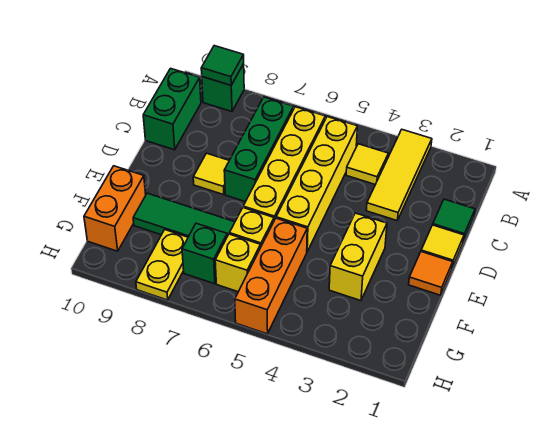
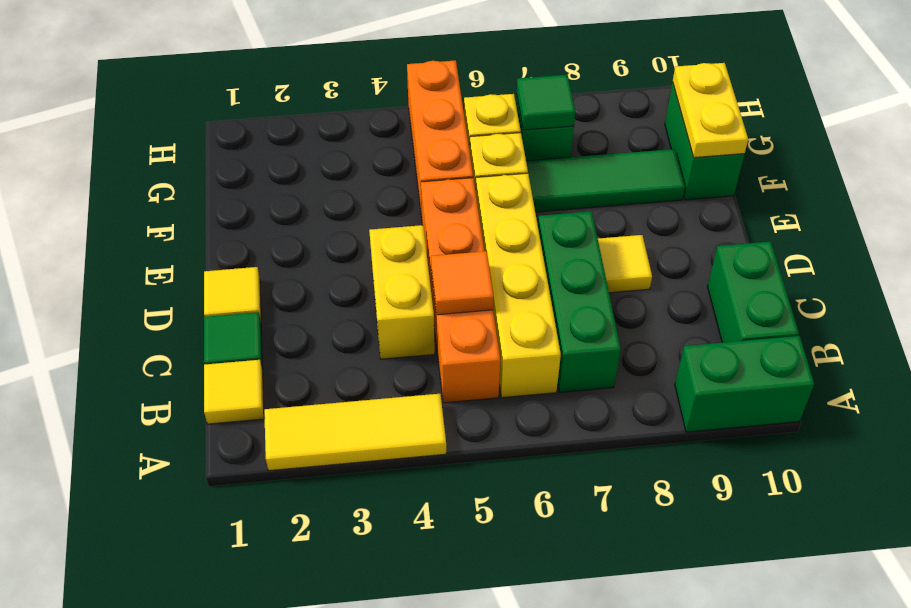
yellow tile A3:C3 level 1 -> yellow tile A2:A4 level 1
green brick A9 level 1 -> green brick A9:A10 level 1
green tile A9 level 2 -> green tile G7 level 2
yellow tile B4 level 1 -> yellow tile B1 level 1
yellow brick B5:E5 level 1 -> orange brick B5:E5 level 1
orange tile E1 level 1 -> orange tile C5 level 2
yellow brick E3:F3 level 1 -> yellow brick C4:D4 level 1
orange brick F10:G10 level 1 -> green brick F10:G10 level 1
yellow plate G8:H8 level 1 -> yellow plate F10:G10 level 2

